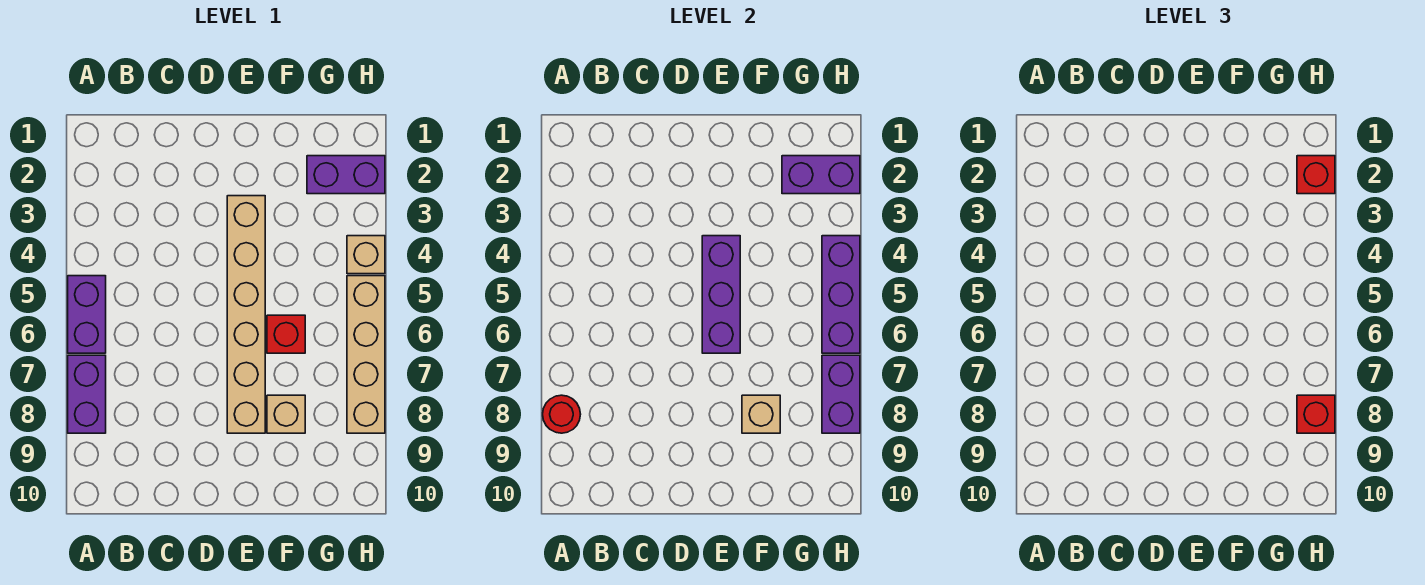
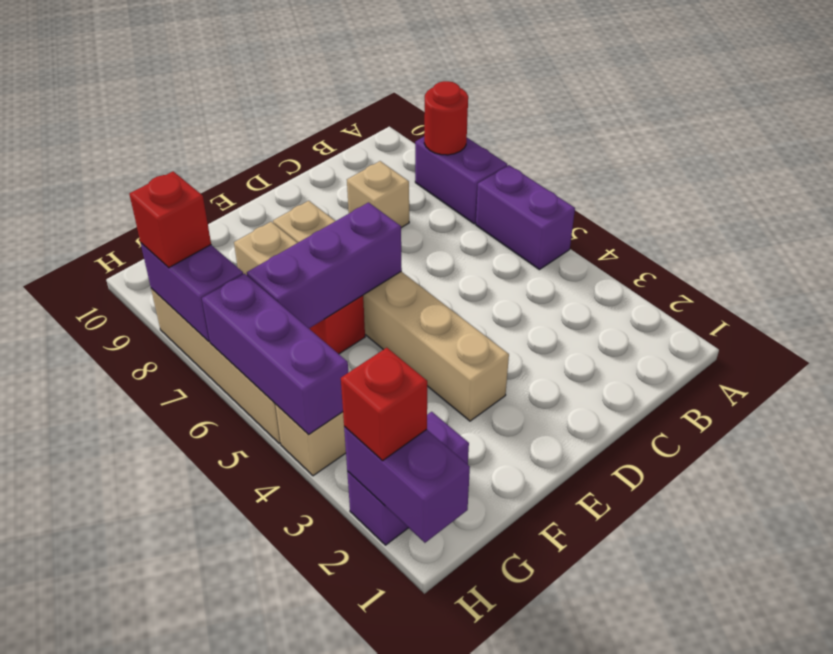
purple brick E4:E6 level 2 -> purple brick E6:G6 level 2
tan brick F8 level 2 -> tan brick C8 level 1
purple brick G2:H2 level 2 -> purple brick H1:H2 level 2

